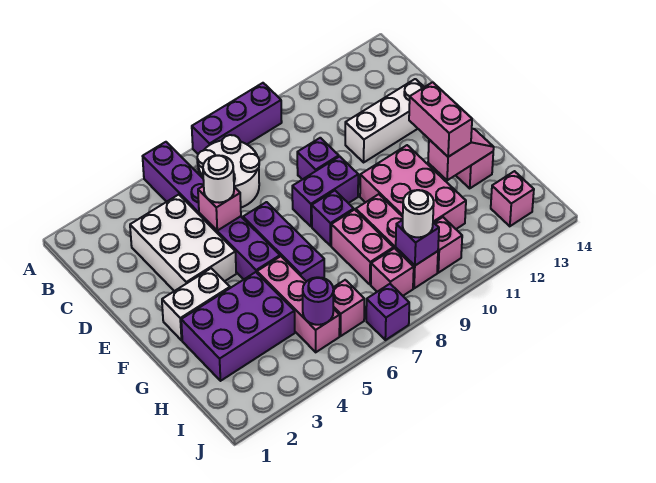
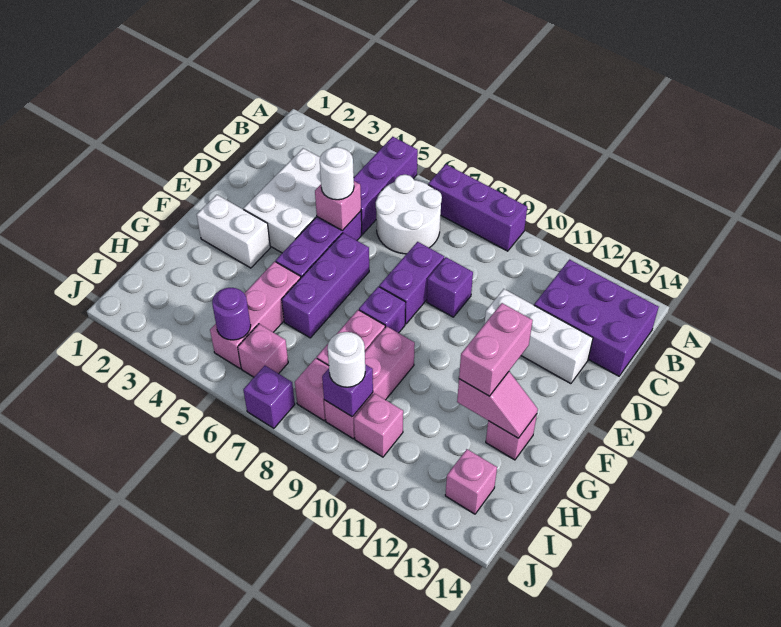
purple brick E8:E9 level 1 -> purple brick D8:E8 level 1
pink brick F10:H11 level 1 -> none
purple brick G2:H4 level 1 -> purple brick B12:C14 level 1

